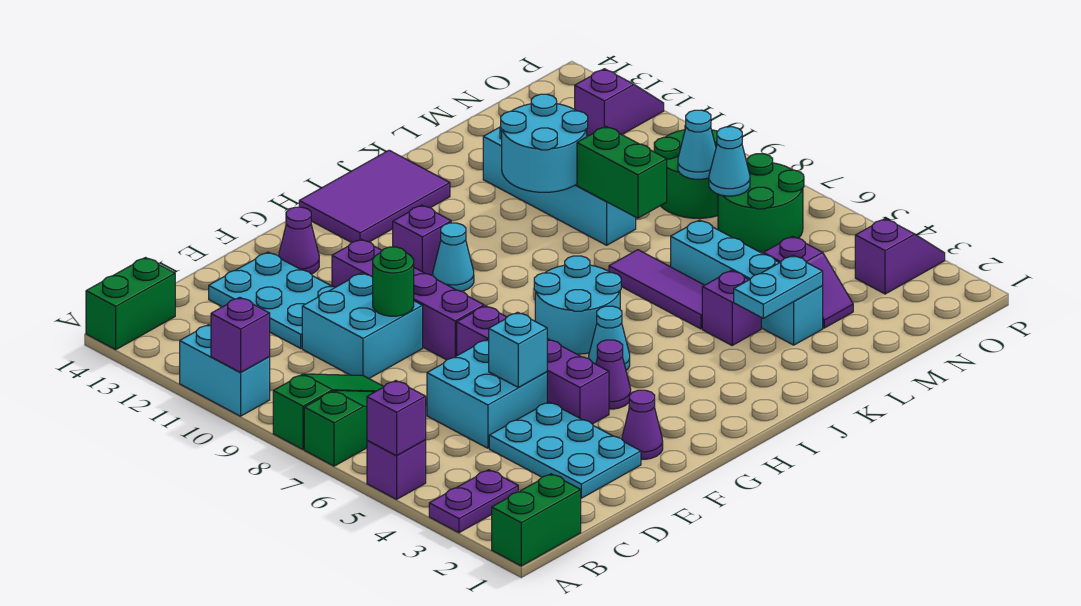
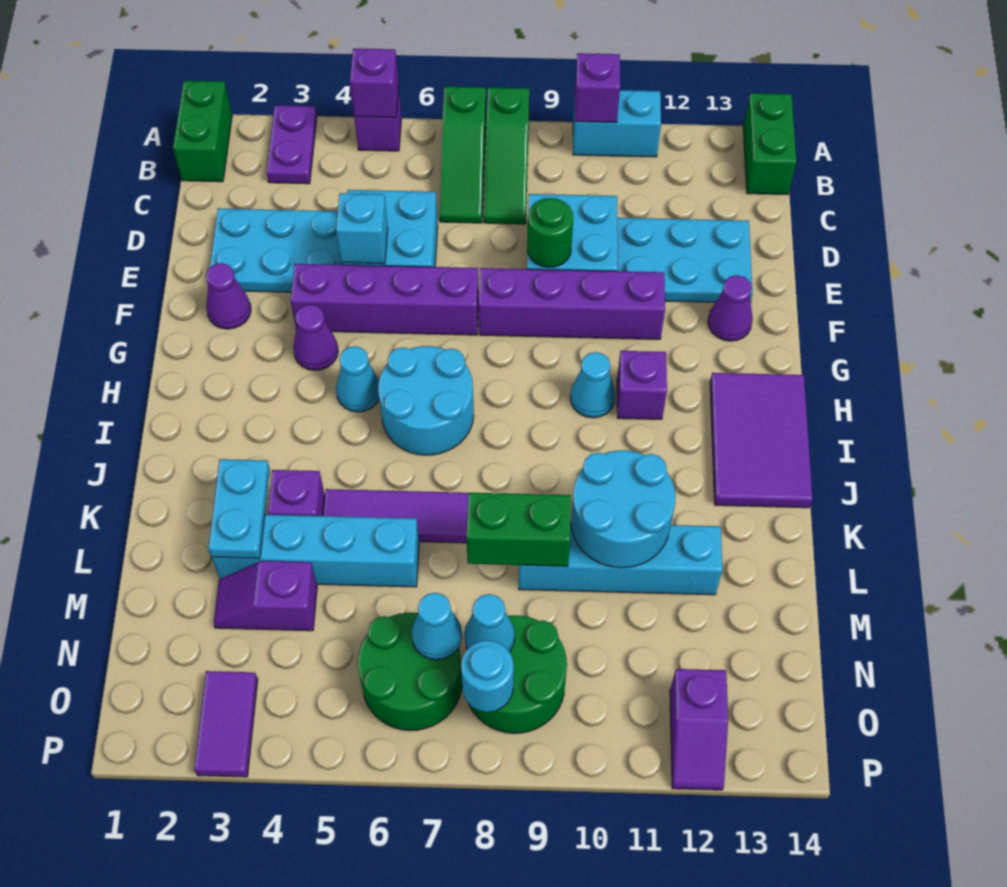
purple slope O3:P3 level 1 top O -> purple tile O3:P3 level 1
none -> cyan round brick O8 level 2

